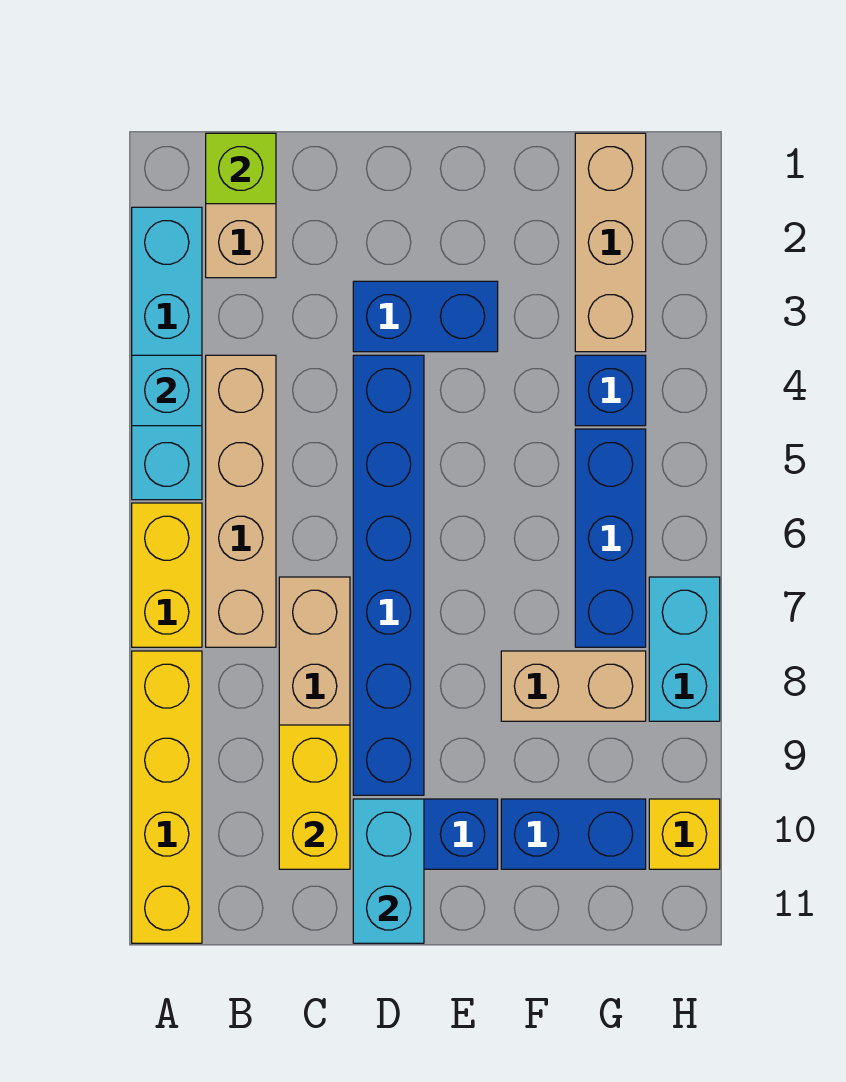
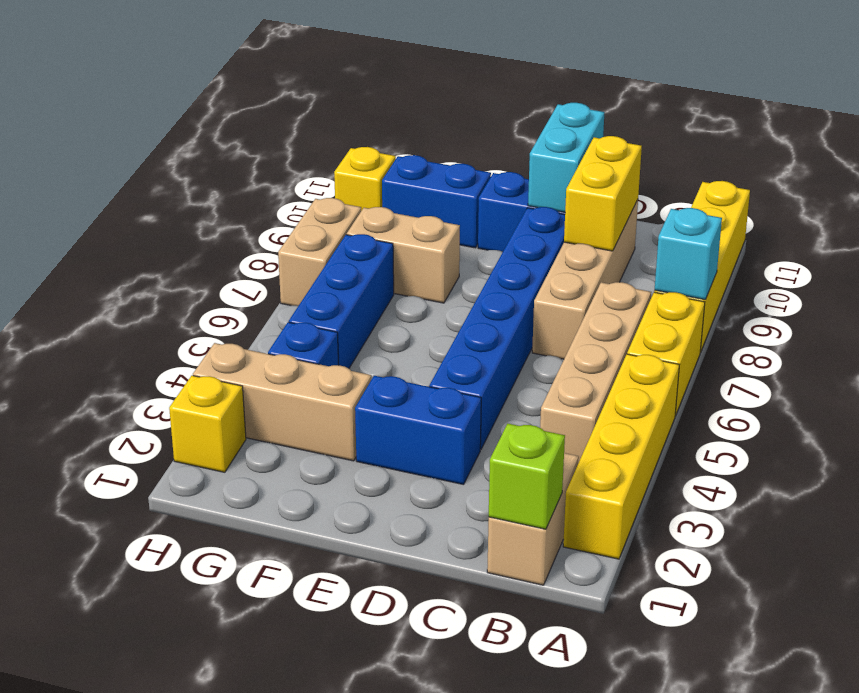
cyan brick A2:A5 level 1 -> yellow brick A2:A5 level 1
cyan brick A4 level 2 -> cyan brick A8 level 2
tan brick G1:G3 level 1 -> tan brick F3:H3 level 1
none -> yellow brick H2 level 1
cyan brick H7:H8 level 1 -> tan brick H7:H8 level 1

